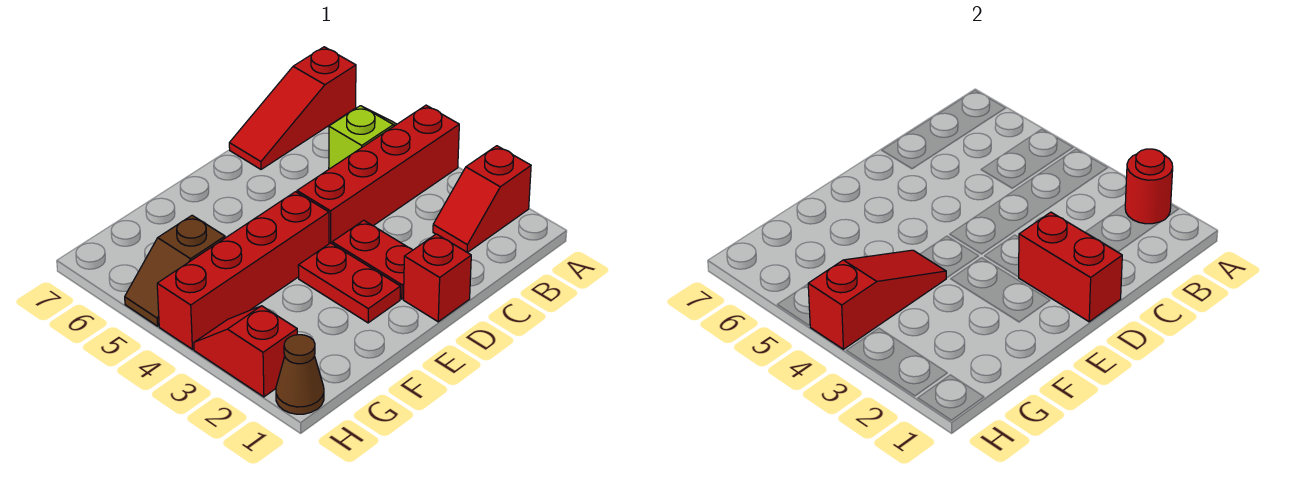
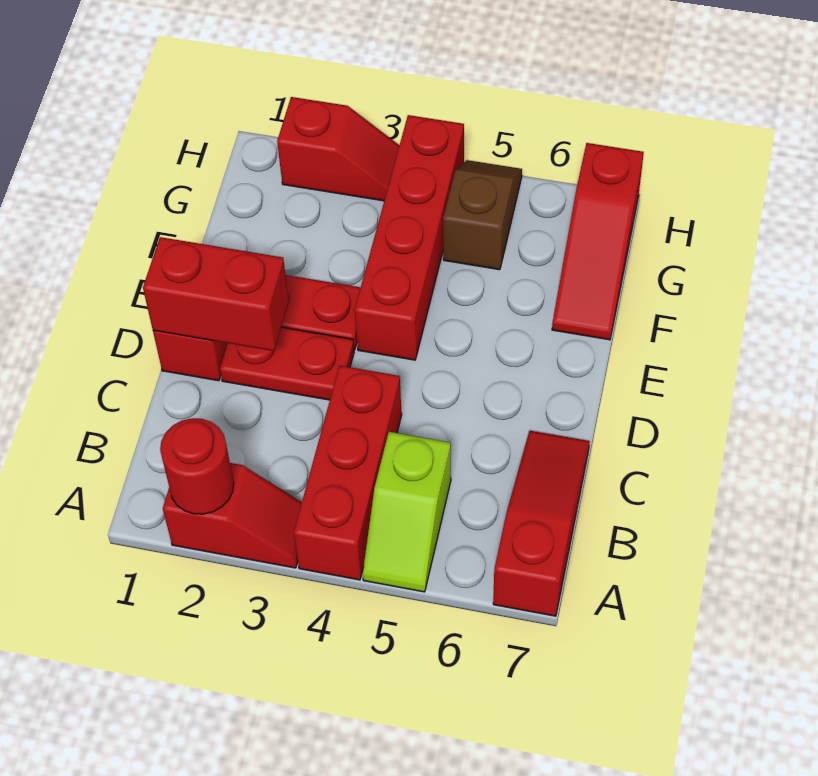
red slope A2:B2 level 1 top A -> red slope A2:A3 level 1 top 2
red brick A4:D4 level 1 -> red brick A4:C4 level 1
red slope F4:H4 level 2 top H -> red slope F7:H7 level 1 top H
brown cone H1 level 1 -> none

